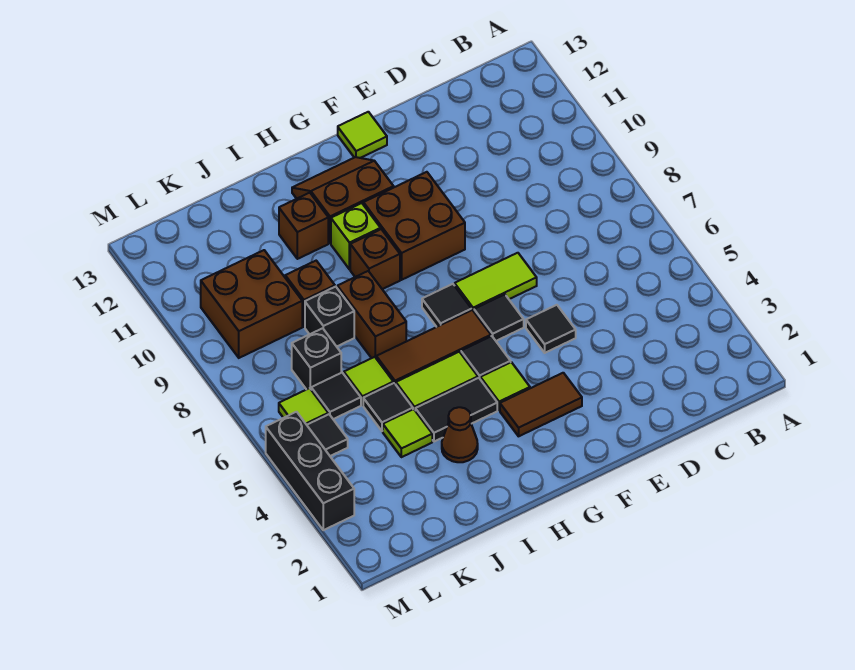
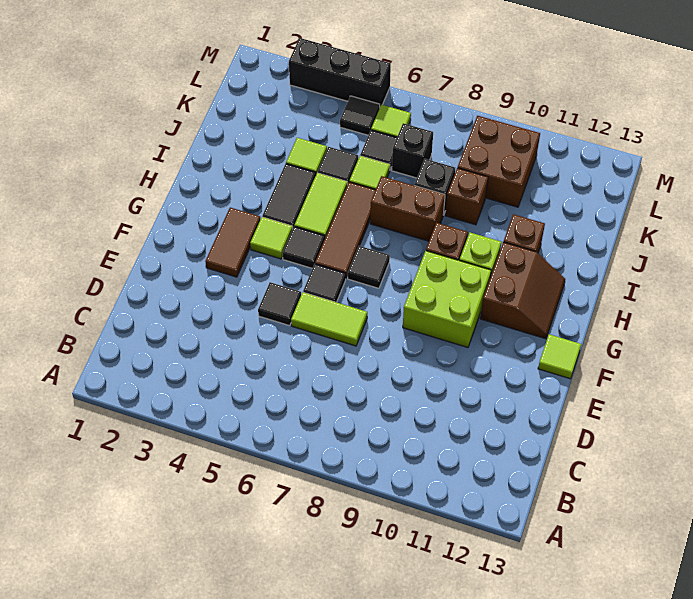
lime tile E7:F7 level 1 -> lime tile E6:E7 level 1
brown brick F9:G10 level 1 -> lime brick F9:G10 level 1
brown cone I3 level 1 -> none

